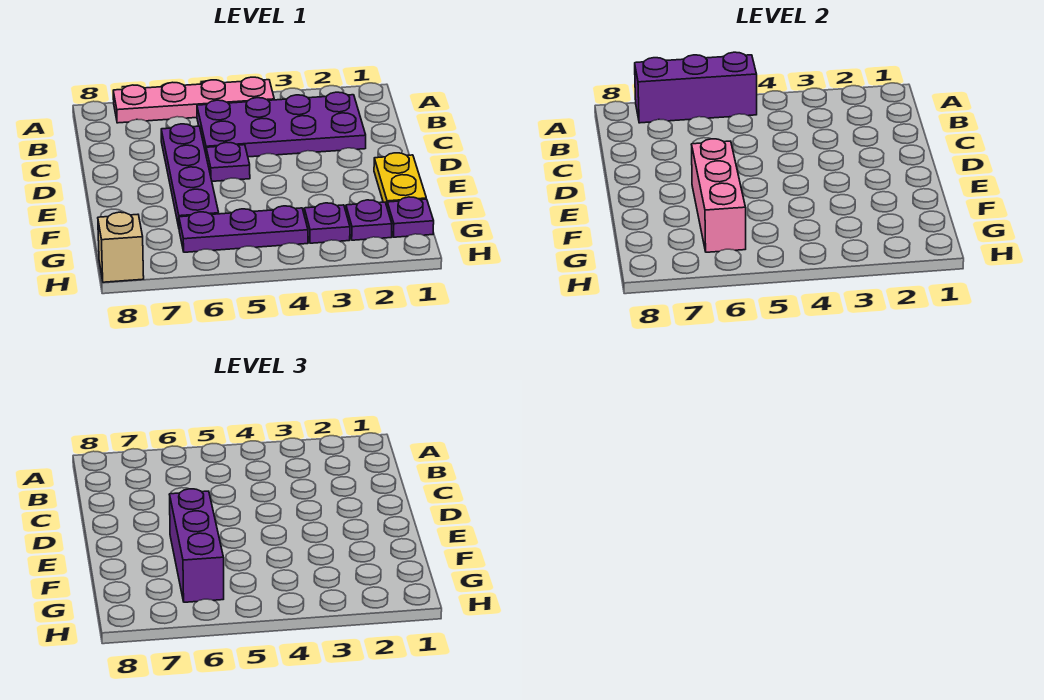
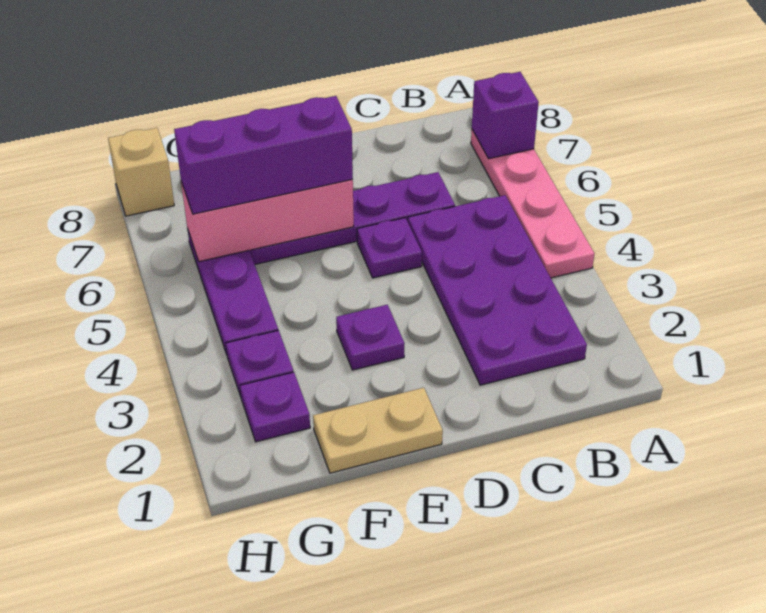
purple brick A5:A7 level 2 -> purple brick A7 level 2
yellow plate E1:F1 level 1 -> tan plate E1:F1 level 1
purple plate G1 level 1 -> purple plate E3 level 1

